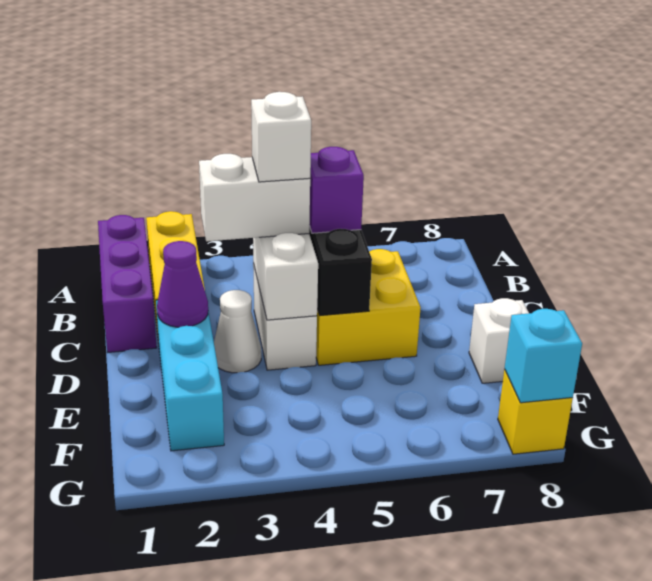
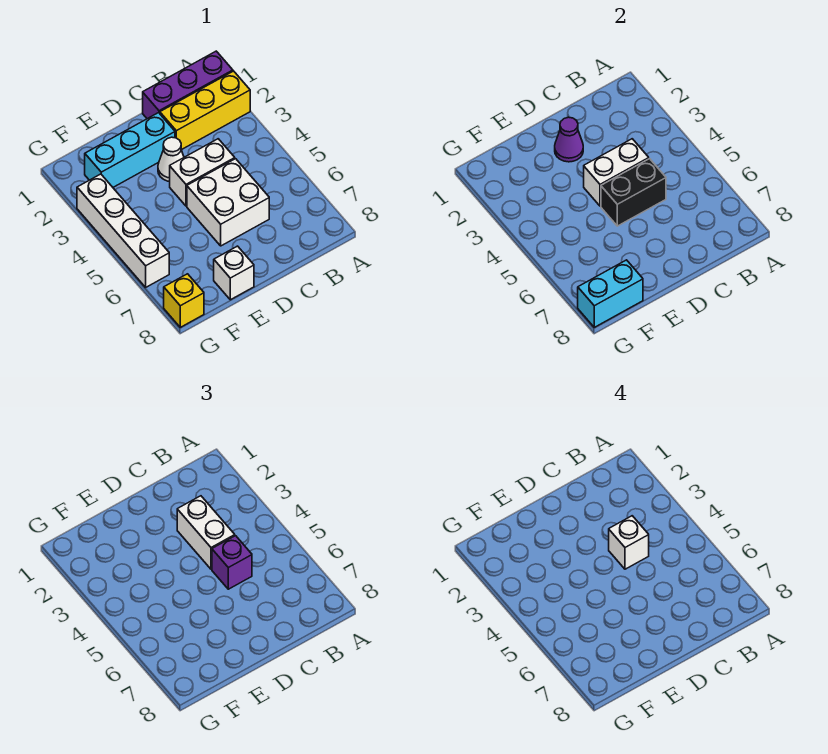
yellow brick C5:D6 level 1 -> white brick C5:D6 level 1
none -> white brick G3:G6 level 1
cyan brick G8 level 2 -> cyan brick F8:G8 level 2

